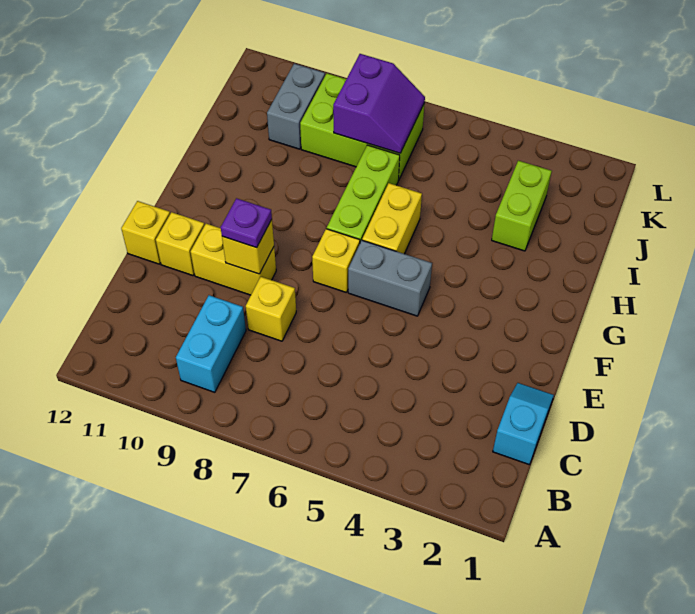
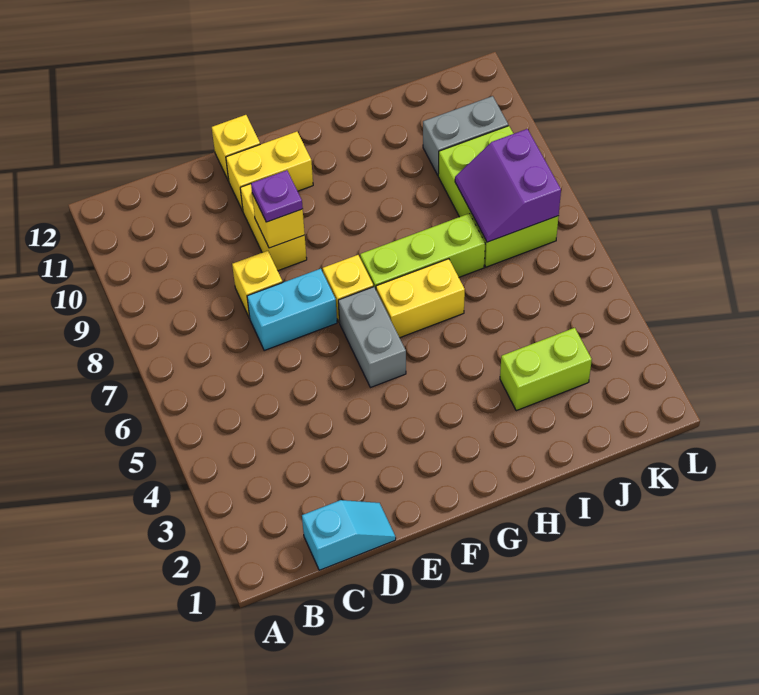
cyan brick B9:C9 level 1 -> cyan brick D7:E7 level 1
yellow brick E11 level 1 -> yellow brick E11:F11 level 1
purple slope J7:K8 level 2 top 8 -> purple slope J7:K8 level 2 top K

